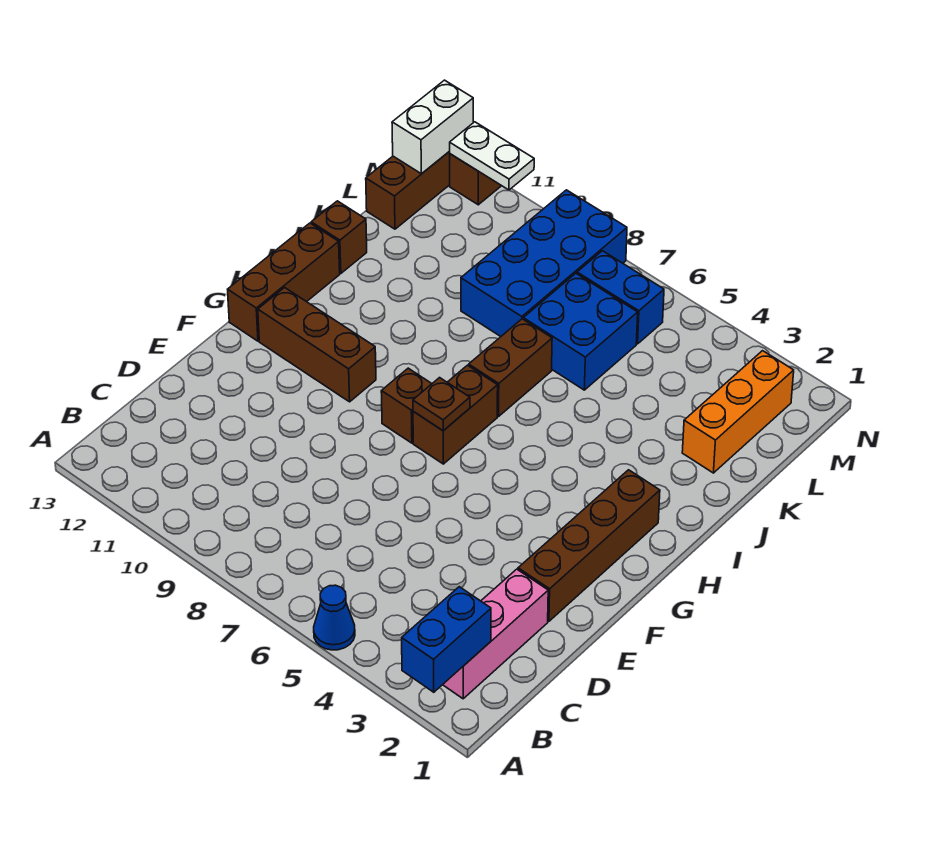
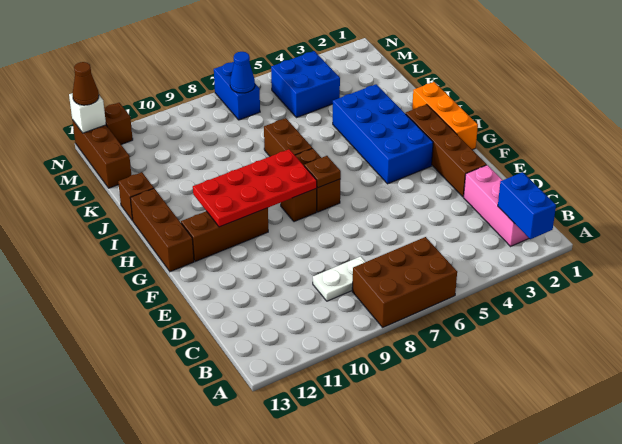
blue cone A5 level 1 -> blue cone M7 level 2
none -> brown brick A6:B8 level 1
none -> red plate G8:H11 level 2
orange brick K2:M2 level 1 -> orange brick G1:I1 level 1
blue brick K6:L7 level 1 -> blue brick L4:M5 level 1
blue brick K8:N9 level 1 -> blue brick G3:J4 level 1
blue brick M6:M7 level 1 -> blue brick M7:N7 level 1
white brick M13:N13 level 2 -> white brick N13 level 2
white plate N11:N12 level 2 -> white plate C8:C9 level 1
none -> brown cone N13 level 3

